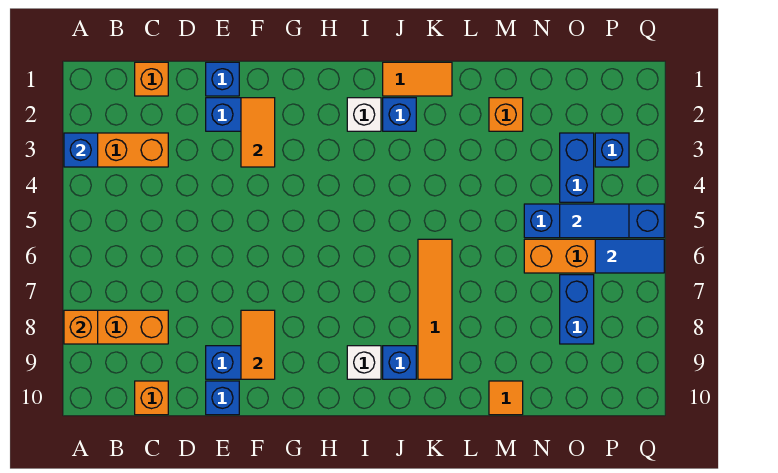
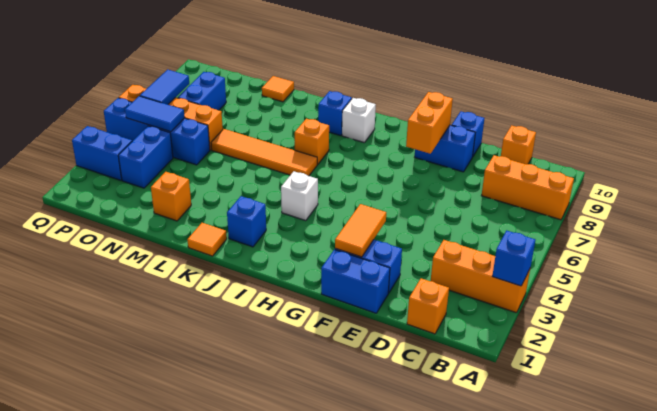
orange brick A8 level 2 -> orange brick J7 level 1
blue brick E1 level 1 -> blue brick E1:F1 level 1
orange tile F8:F9 level 2 -> orange brick F8:F9 level 2
white brick I2 level 1 -> white brick I4 level 1
orange tile J1:K1 level 1 -> orange tile K1 level 1
orange tile K6:K9 level 1 -> orange tile J6:M6 level 1
blue brick P3 level 1 -> blue brick P3:Q3 level 1
blue tile P6:Q6 level 2 -> blue tile P6:P7 level 2

